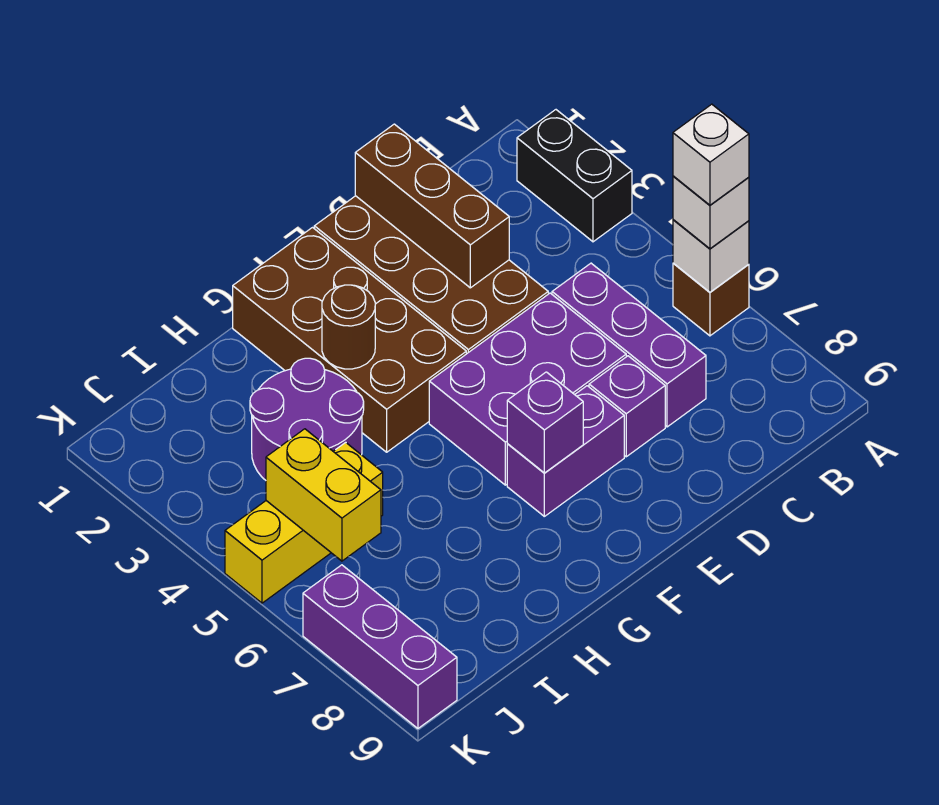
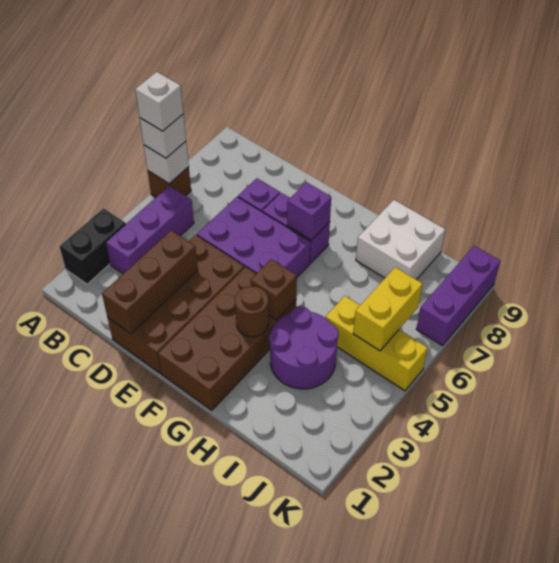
purple brick C5:C7 level 1 -> purple brick B3:B5 level 1
none -> brown brick G4 level 2
none -> white brick H8:I9 level 1

